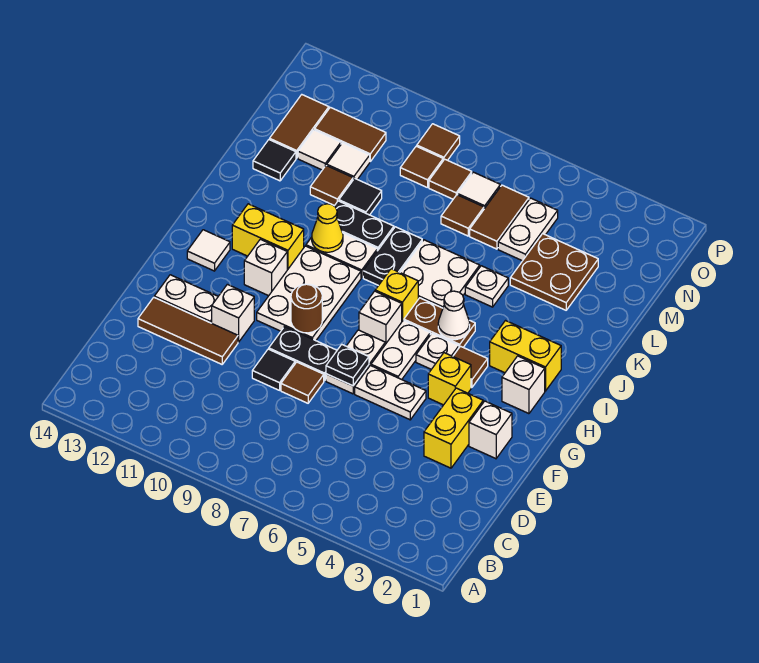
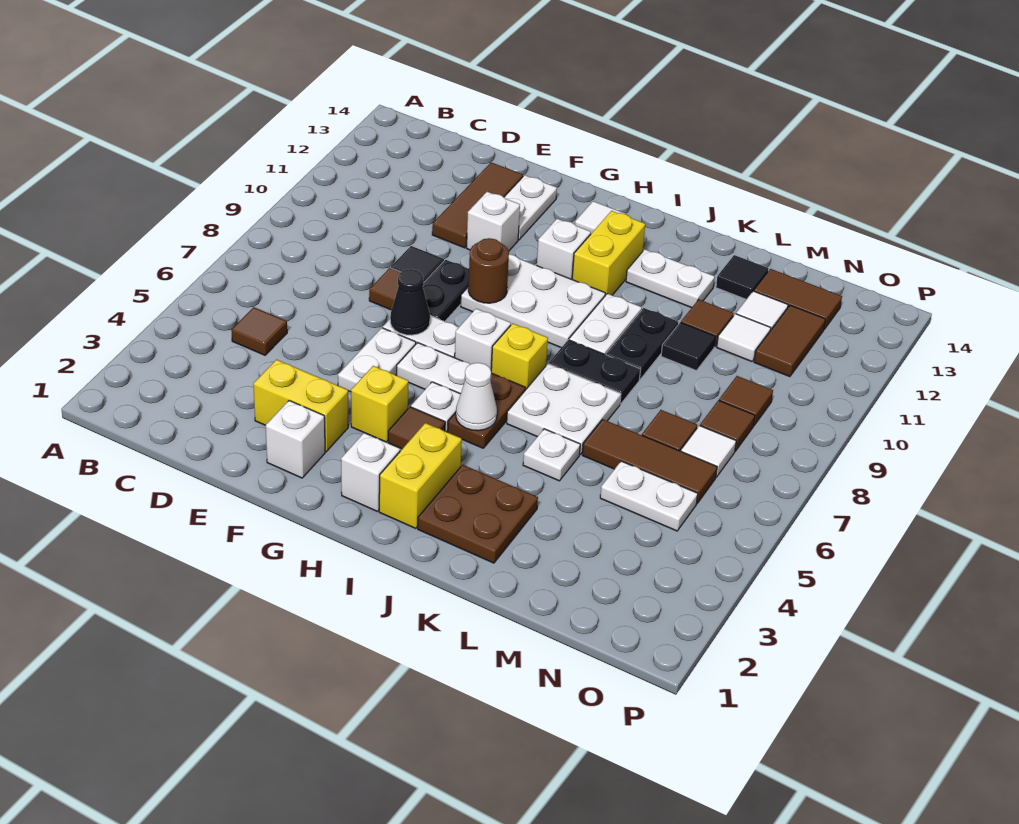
black plate F7 level 2 -> black cone F7 level 2
yellow cone J10 level 2 -> none
none -> white plate J12:K12 level 1
brown plate L3:M4 level 1 -> brown plate J2:K3 level 1
brown tile M6:N6 level 1 -> brown tile L6:N6 level 1
brown tile O9 level 1 -> brown tile C5 level 1

